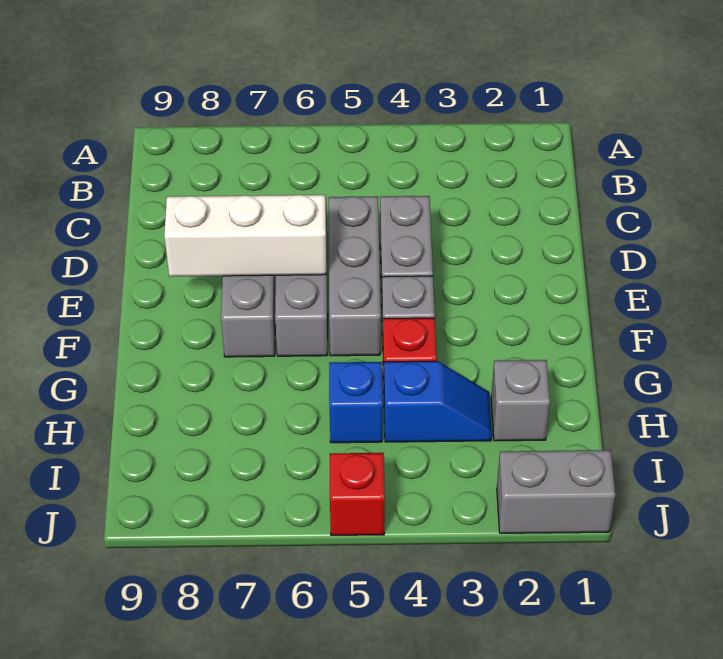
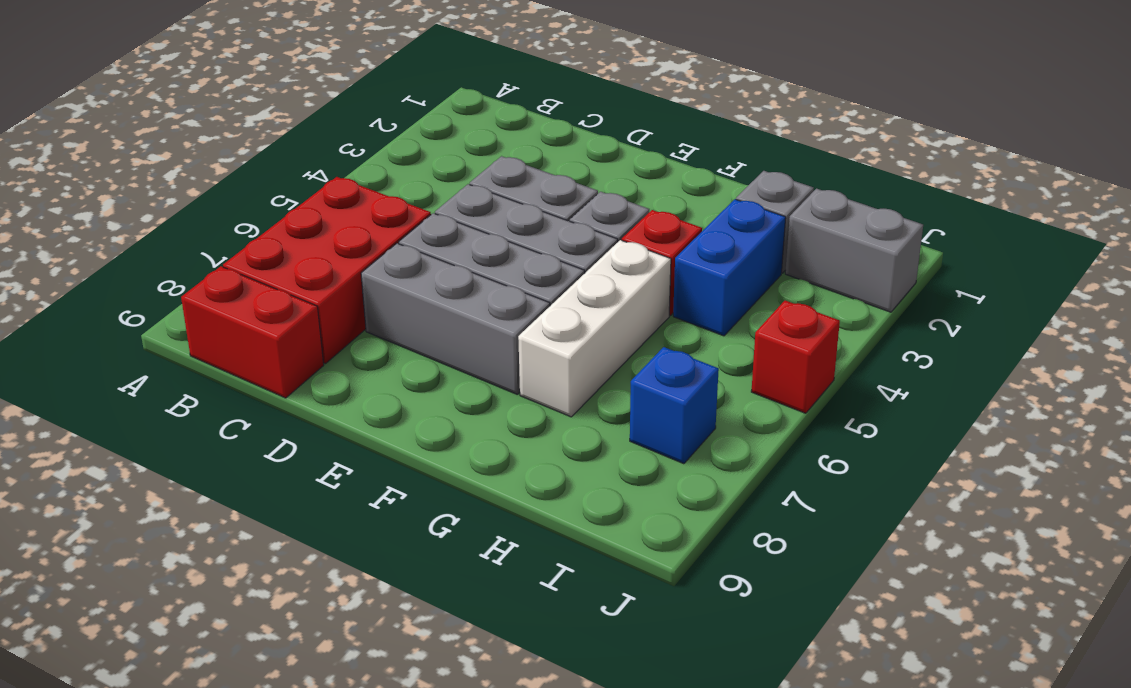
none -> red brick B6:C8 level 1
none -> red brick B9:C9 level 1
white brick E6:E8 level 2 -> white brick G5:G7 level 1
blue slope H3:H4 level 1 top 4 -> blue brick H3:H4 level 1
blue brick H5 level 1 -> blue brick I7 level 1
grey brick J1:J2 level 1 -> grey brick I2:J2 level 1

